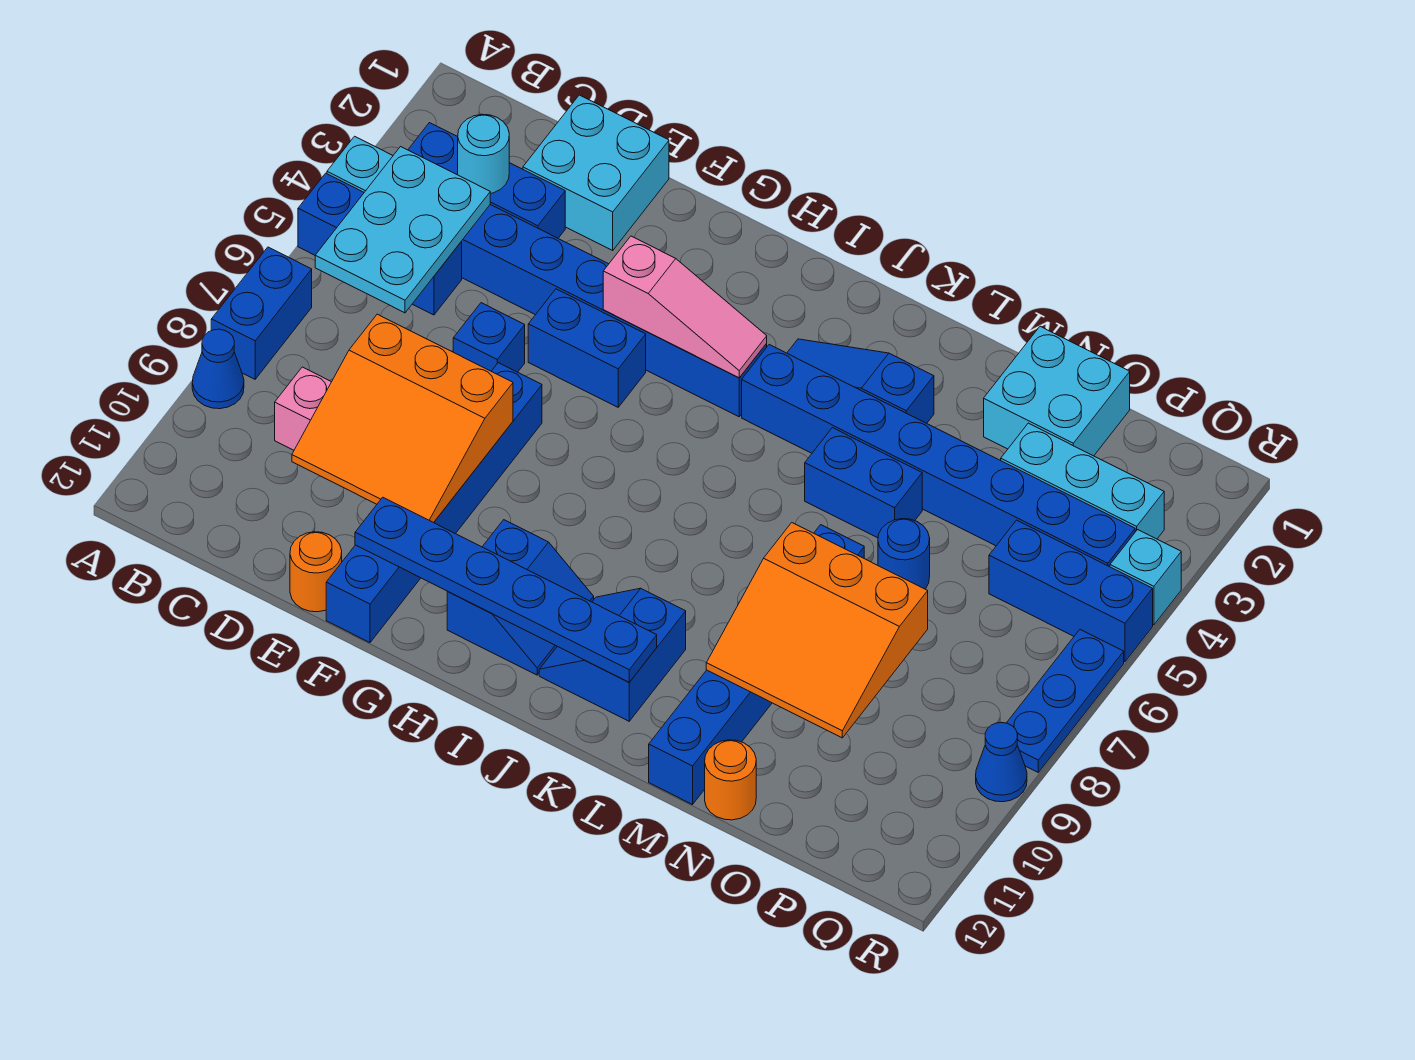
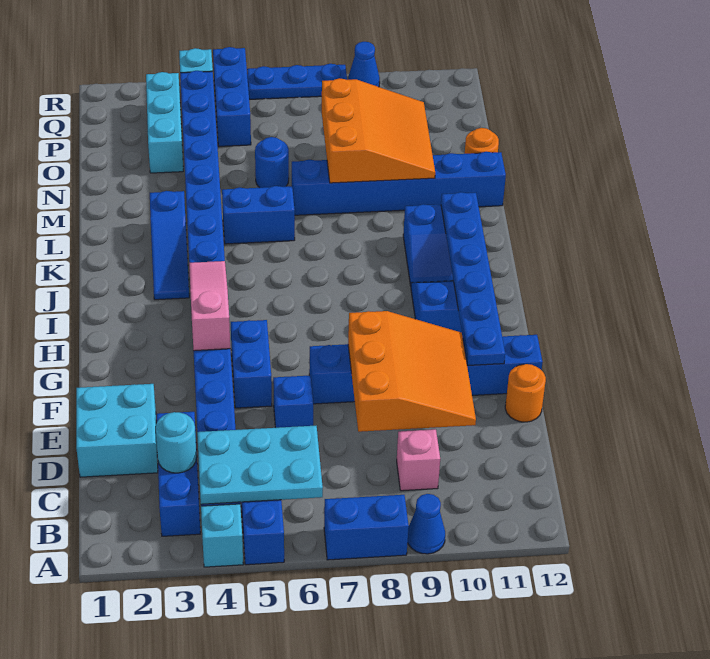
blue brick L5:M5 level 1 -> blue brick L5:L6 level 1
cyan brick N1:O2 level 1 -> none

